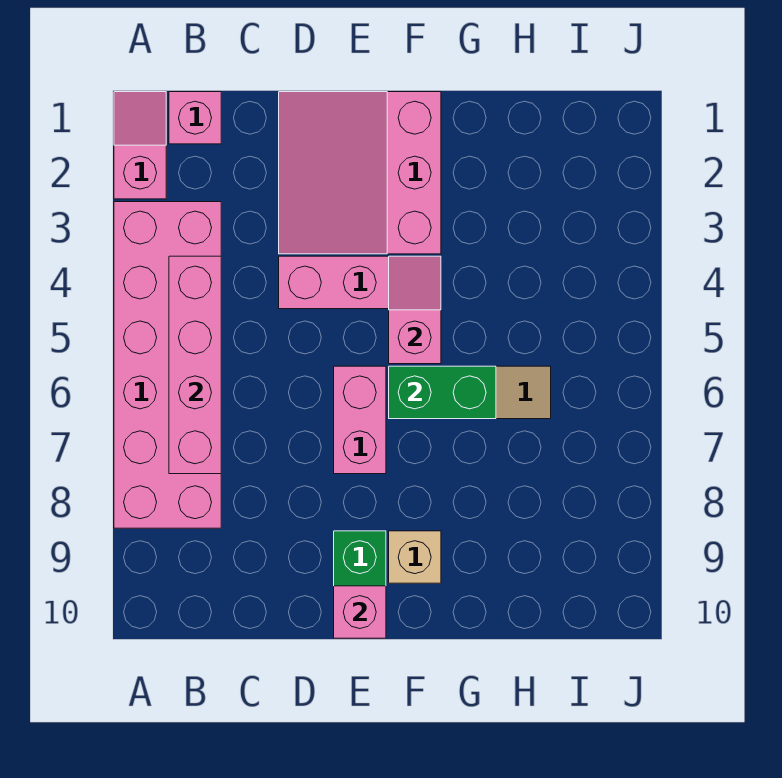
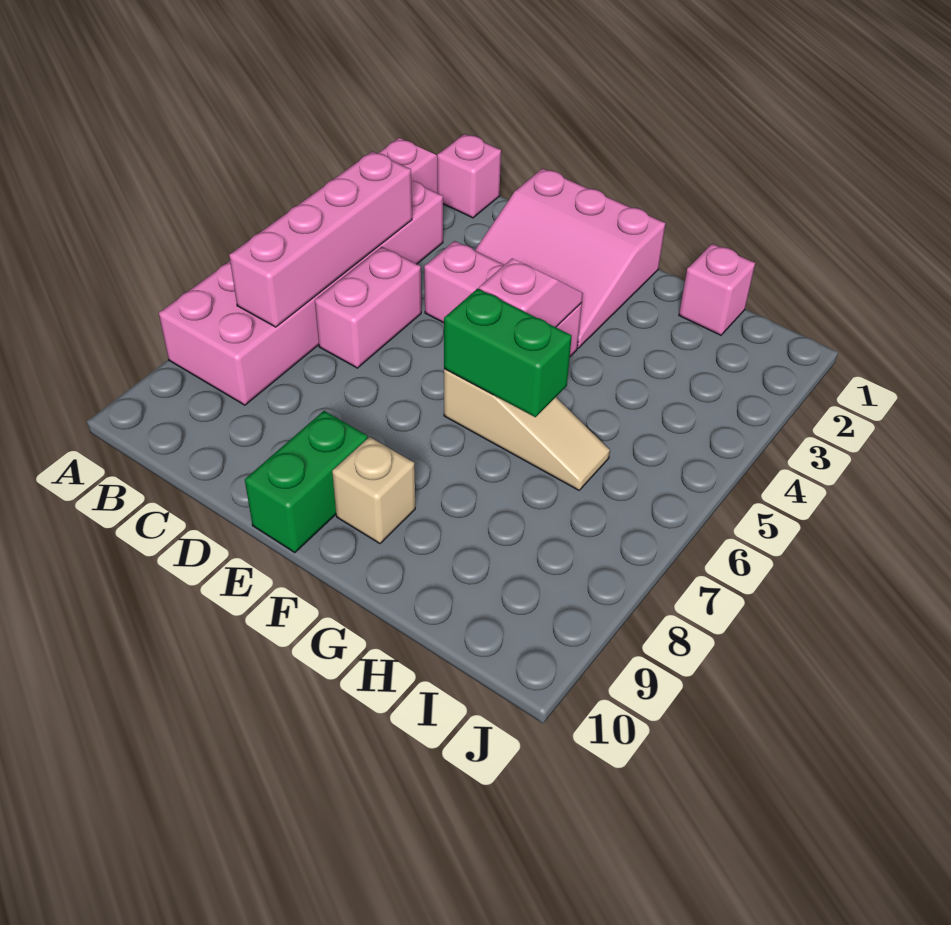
pink slope D1:F3 level 1 top F -> pink slope D1:F3 level 1 top 1
pink brick E6:E7 level 1 -> pink brick C5:C6 level 1
pink brick E10 level 2 -> pink brick H1 level 1

